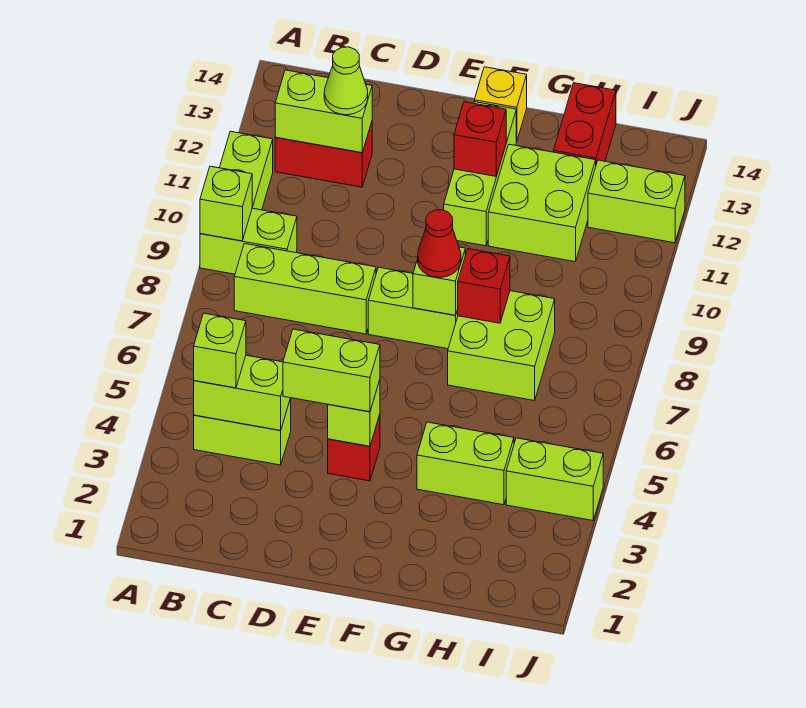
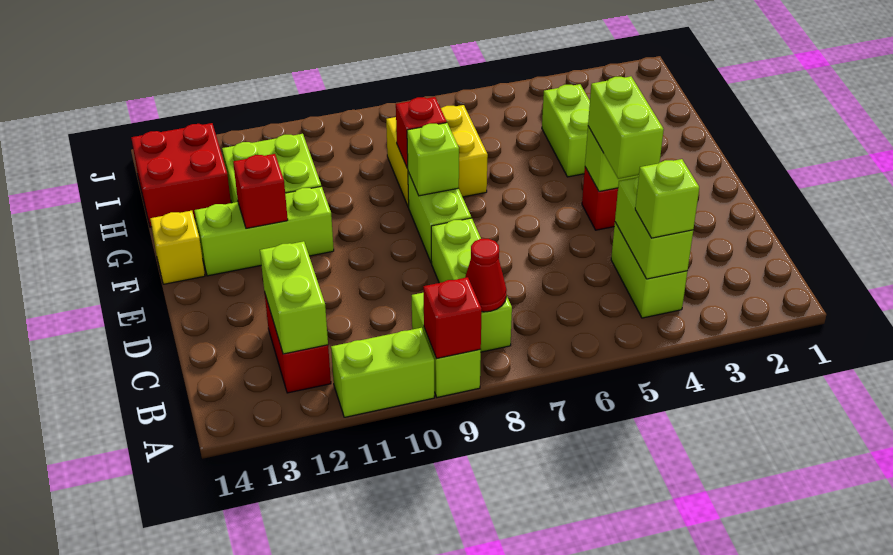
lime brick A9 level 2 -> red brick A9 level 2
lime cone C12 level 3 -> none
red cone F8 level 3 -> red cone B8 level 2
lime brick G7:H8 level 1 -> yellow brick G7:H8 level 1
red brick H13:H14 level 1 -> red brick H13:I14 level 1
lime brick I4:J4 level 1 -> none
lime brick I12:J12 level 1 -> none

